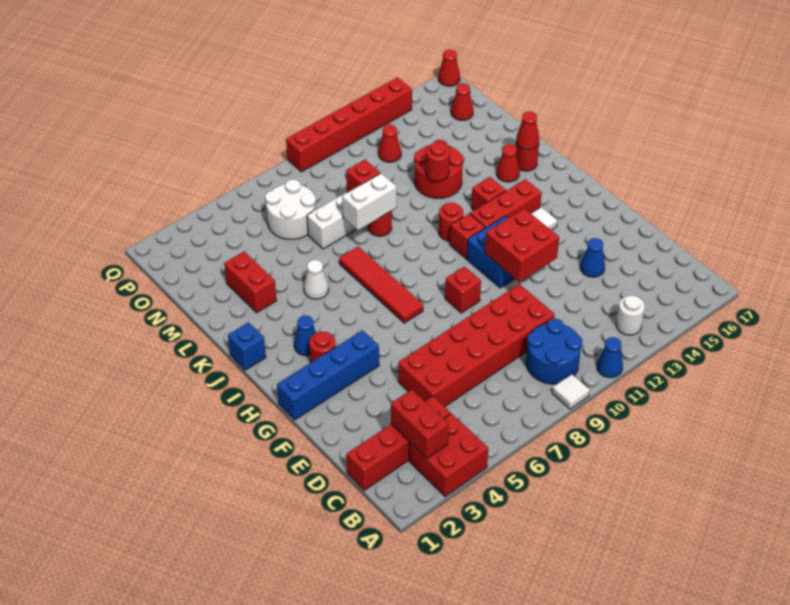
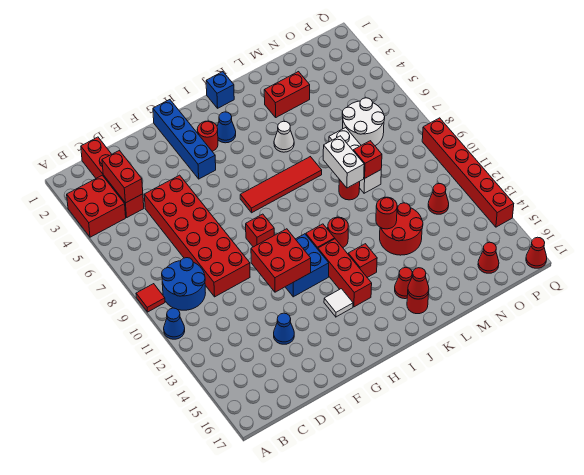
white tile A9 level 1 -> red tile A9 level 1
red brick B3:C3 level 2 -> red brick C3:C4 level 2
white round brick B13 level 1 -> none

